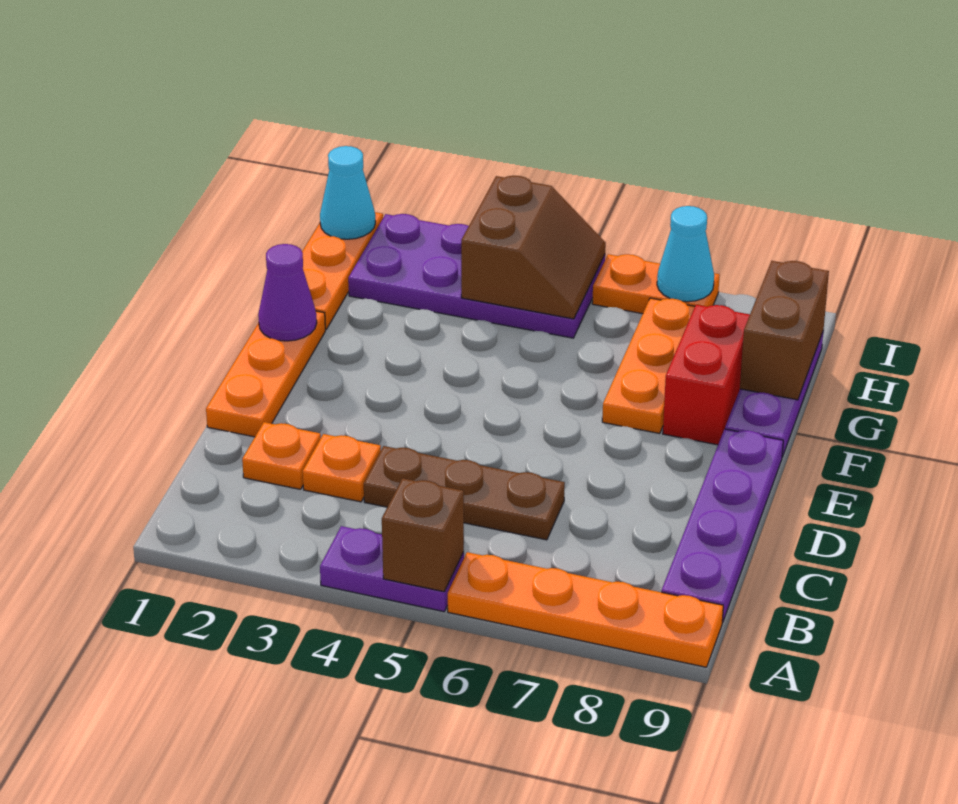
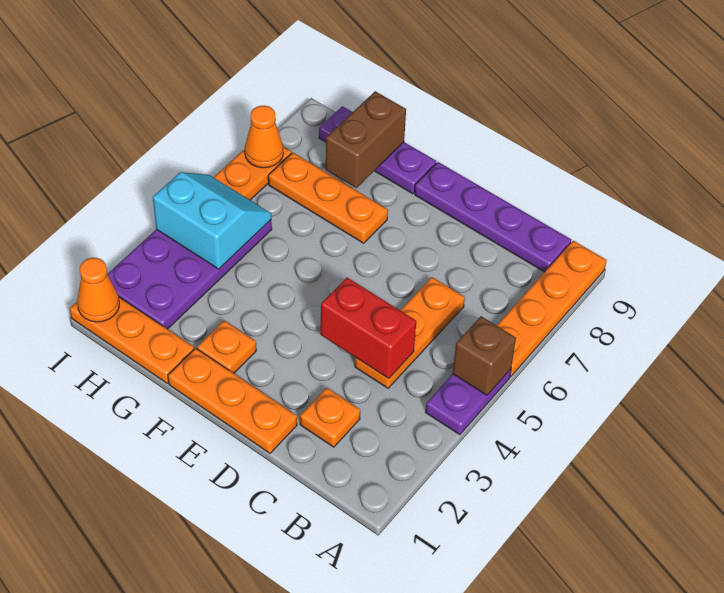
orange plate C3 level 1 -> orange plate F2 level 1
brown plate C4:C6 level 1 -> orange plate C4:C6 level 1
purple cone F1 level 2 -> none
red brick F8:G8 level 1 -> red brick C4:D4 level 2
brown brick G9:H9 level 2 -> brown brick G8:G9 level 2
brown slope H4:I5 level 2 top 4 -> cyan slope H4:I5 level 2 top 4
cyan cone I1 level 2 -> orange cone I1 level 2
cyan cone I7 level 2 -> orange cone I7 level 2

